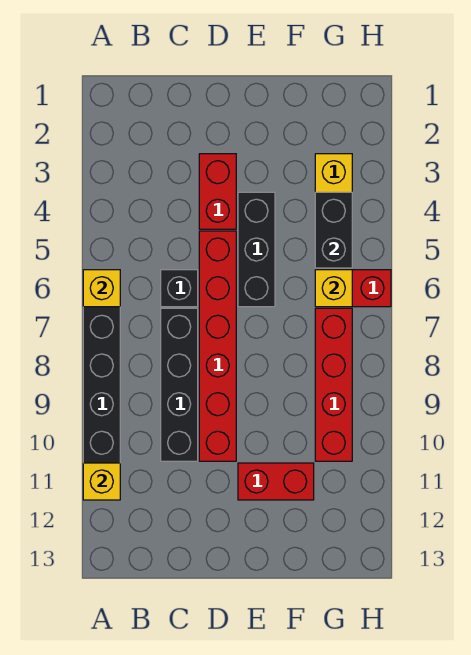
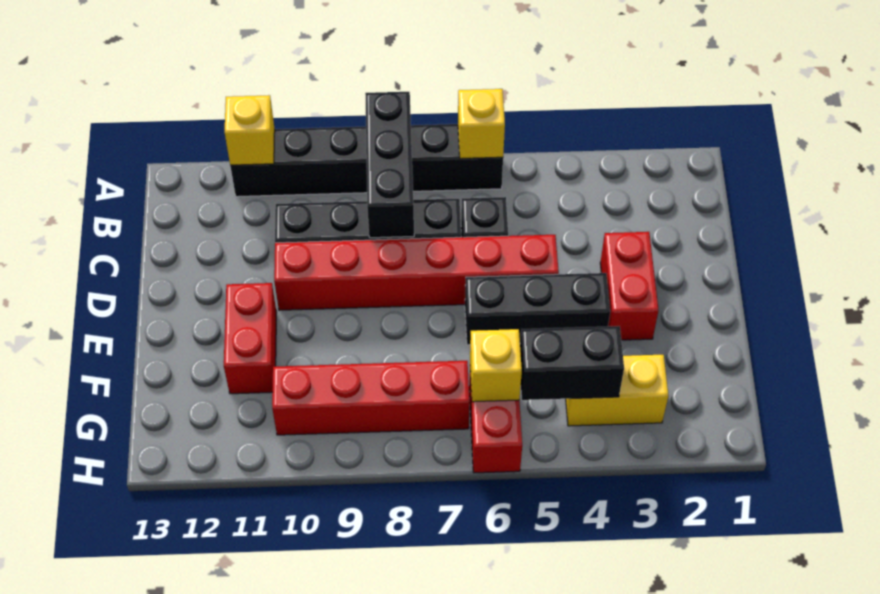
none -> black brick A8:C8 level 2
red brick D3:D4 level 1 -> red brick D3:E3 level 1

